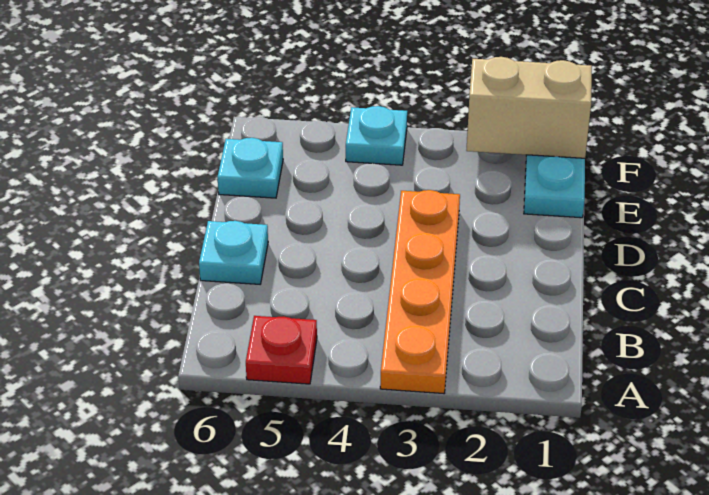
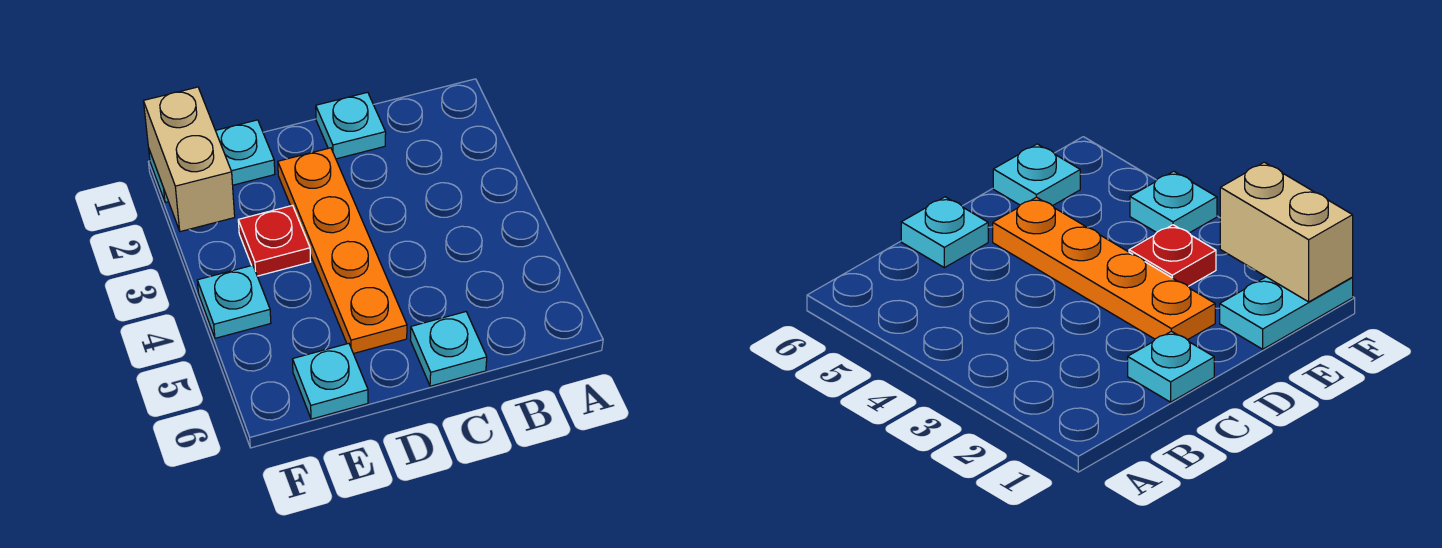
orange plate A3:D3 level 1 -> orange plate D2:D5 level 1
red plate A5 level 1 -> red plate E3 level 1
none -> cyan plate C1 level 1

